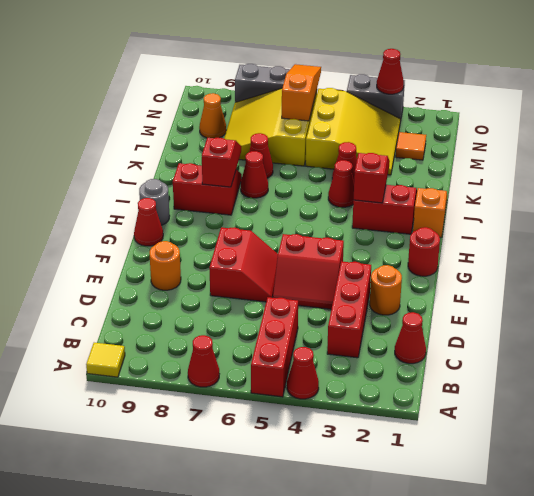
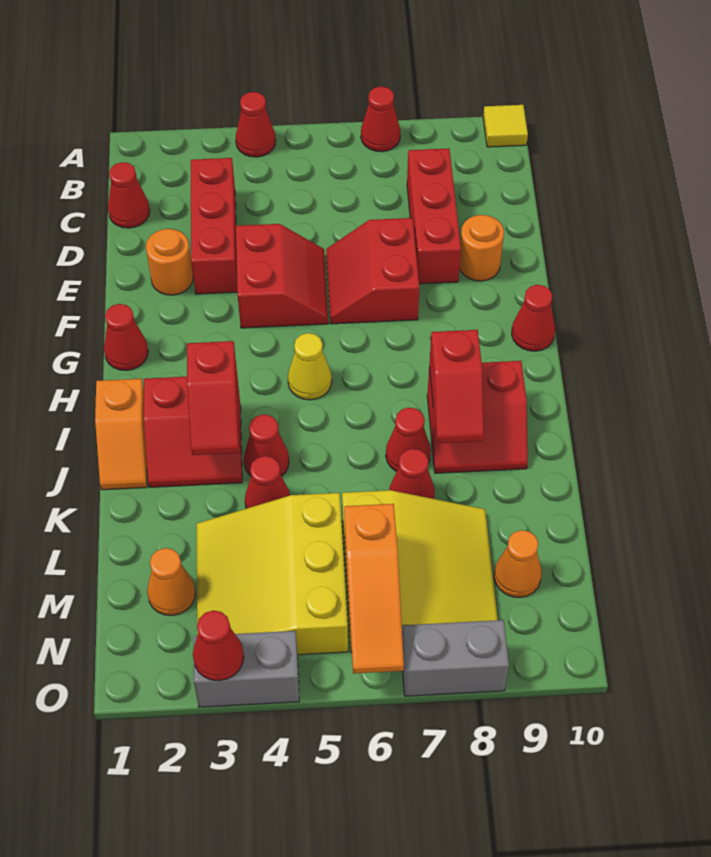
red brick A5:C5 level 1 -> red brick C8:E8 level 1
red slope E4:F5 level 1 top F -> red slope E4:F5 level 1 top 4
red round brick G1 level 1 -> red cone G1 level 1
none -> yellow cone H5 level 1
grey round brick H10 level 1 -> none
orange tile M2 level 1 -> orange cone M2 level 1

